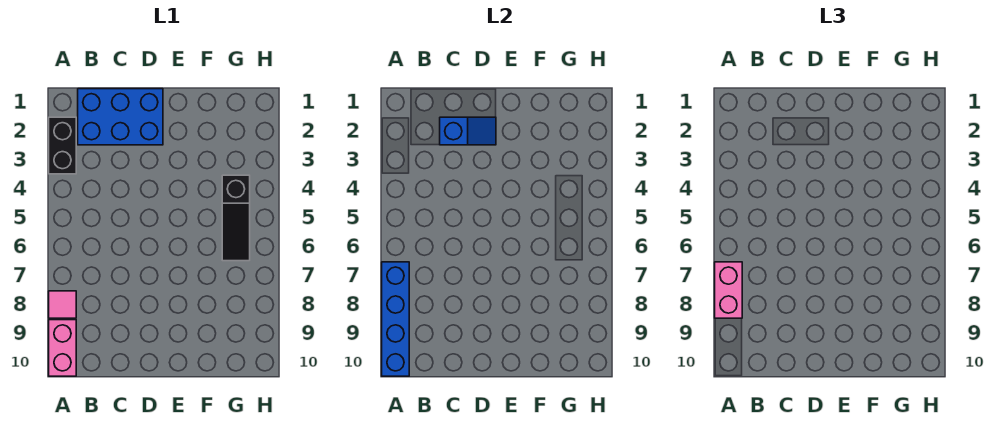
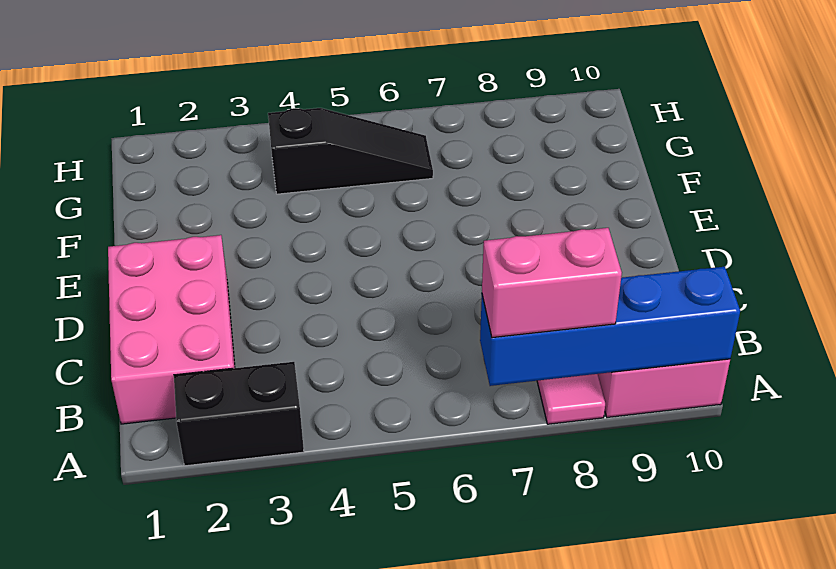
blue brick B1:D2 level 1 -> pink brick B1:D2 level 1
blue slope C2:D2 level 2 top C -> none

